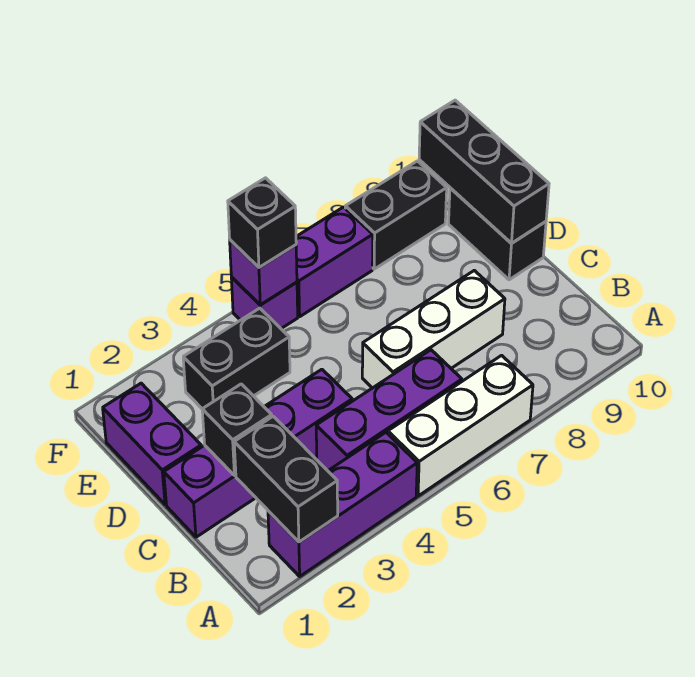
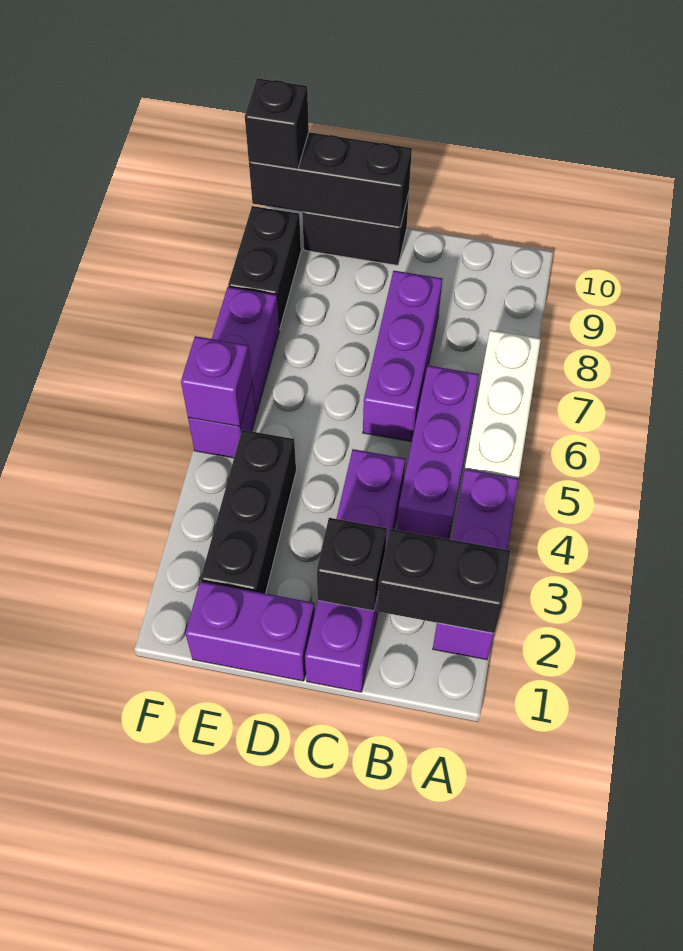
white brick C6:C8 level 1 -> purple brick C6:C8 level 1
black brick E3:E4 level 1 -> black brick E2:E4 level 1
black brick F5 level 3 -> black brick F10 level 3

